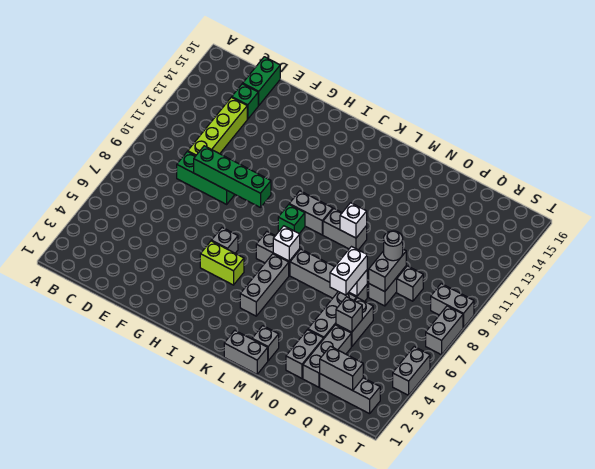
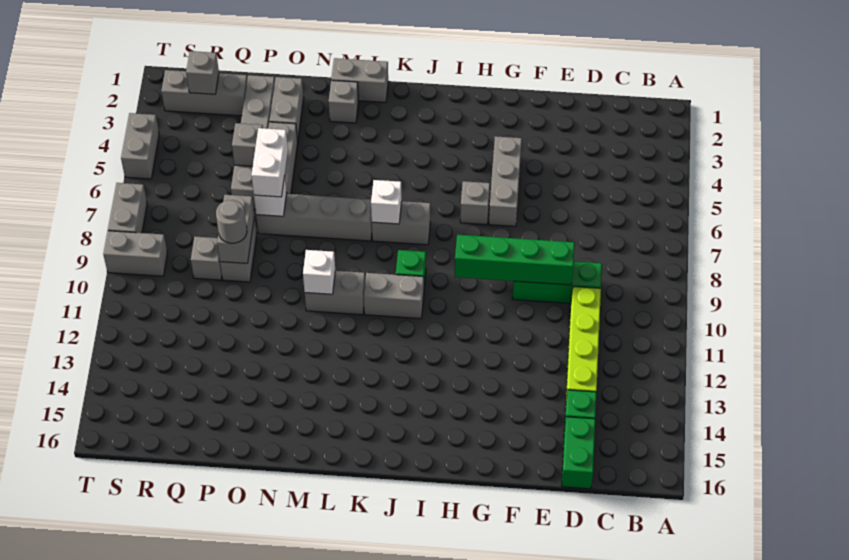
lime brick H5:I5 level 1 -> none
grey brick K4:K6 level 1 -> grey brick G4:G6 level 1
grey brick Q2:R2 level 2 -> grey brick R2 level 2

